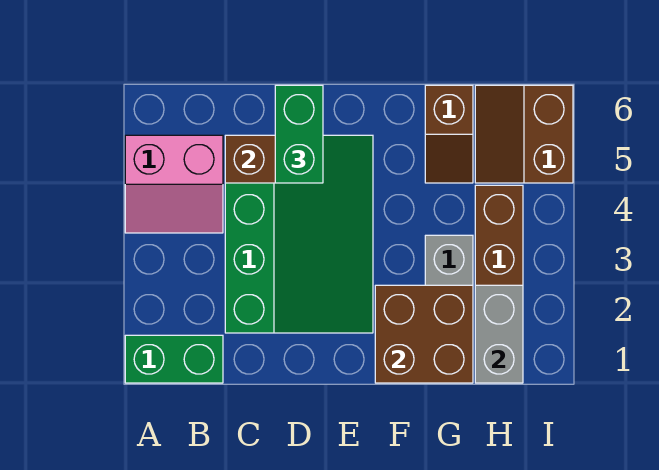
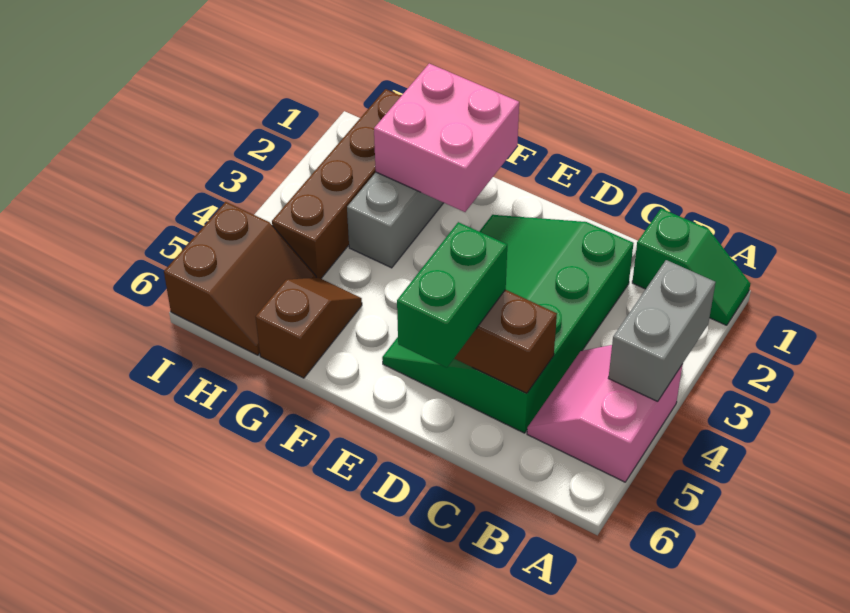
green brick A1:B1 level 1 -> green slope A1:B1 level 1 top B
pink slope A4:B5 level 1 top 5 -> pink slope A4:B5 level 1 top A
brown brick F1:G2 level 2 -> pink brick F1:G2 level 2
grey brick H1:H2 level 2 -> grey brick A3:A4 level 2

